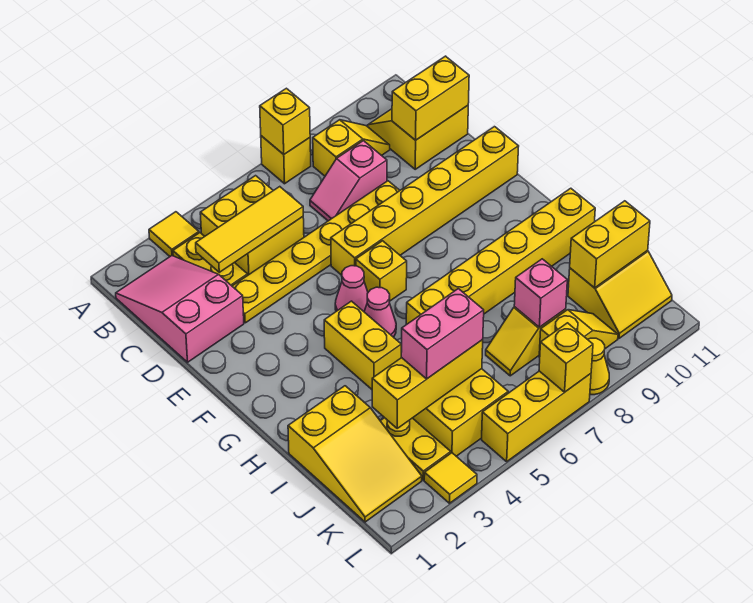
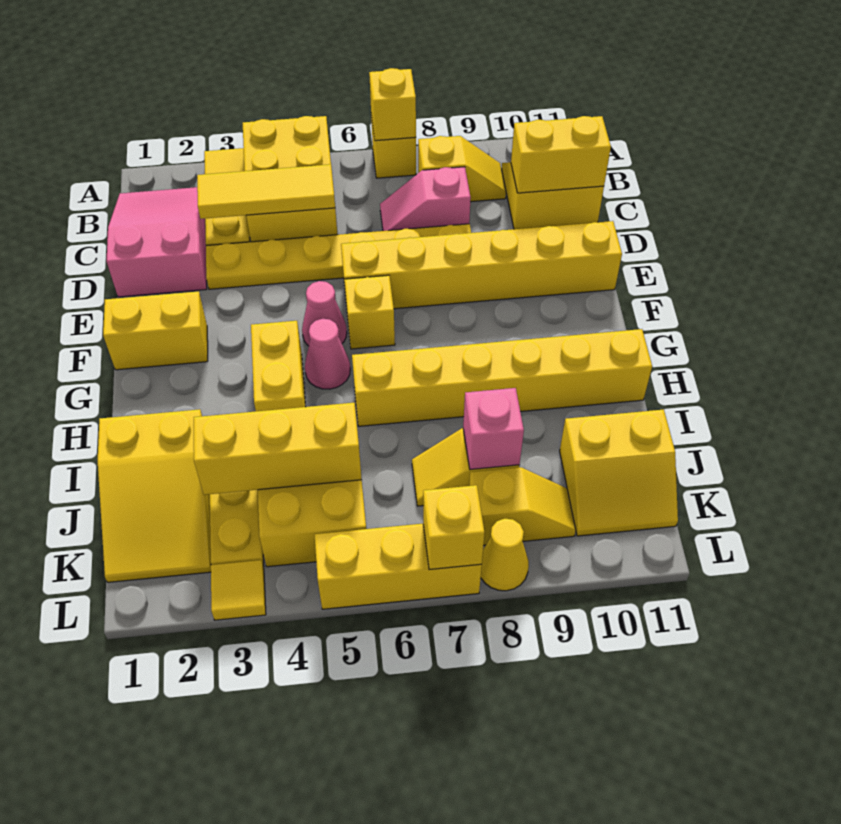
yellow brick B4:C5 level 1 -> yellow brick A4:C5 level 1
pink brick J4:J5 level 3 -> none
yellow brick J10:J11 level 2 -> yellow brick F1:F2 level 1

